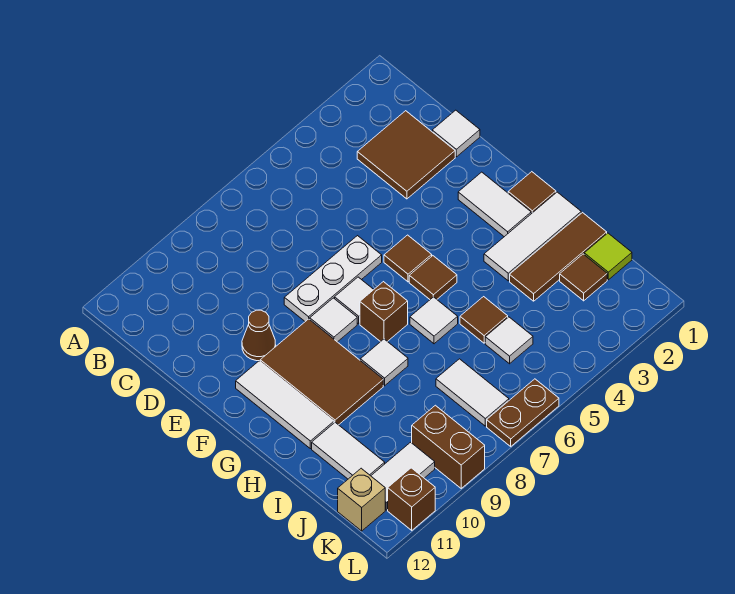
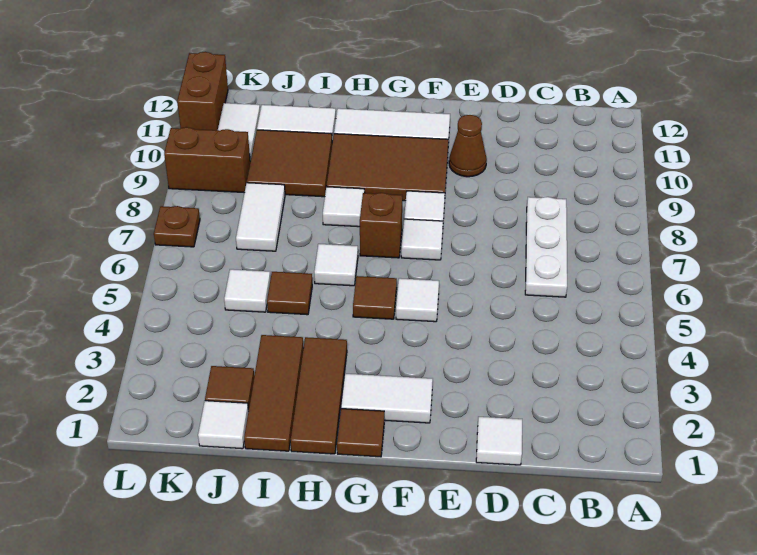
brown tile C2:D3 level 1 -> brown tile I9:J10 level 1
white plate E6:E8 level 1 -> white plate C6:C8 level 1
brown tile F5 level 1 -> white tile F5 level 1
white tile H1:H3 level 1 -> brown tile H1:H3 level 1
lime tile J1 level 1 -> white tile J1 level 1
white tile J7:K7 level 1 -> white tile J7:J8 level 1
tan brick K12 level 1 -> none
brown plate L6:L7 level 1 -> brown plate L7 level 1
brown brick L11 level 1 -> brown brick L11:L12 level 1

